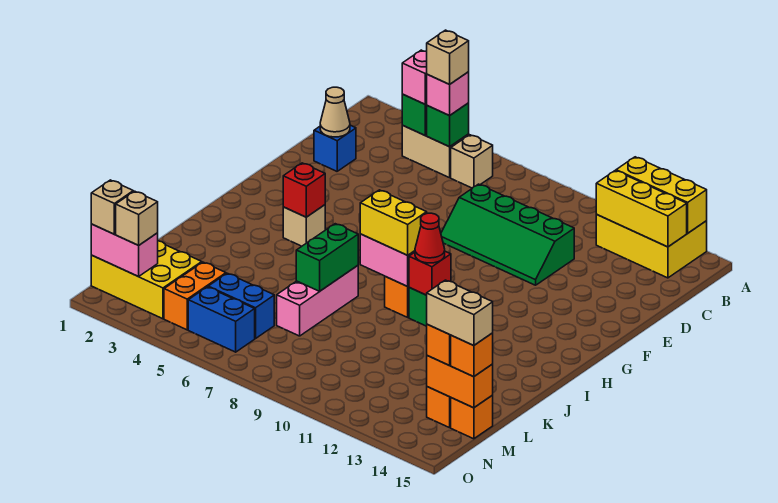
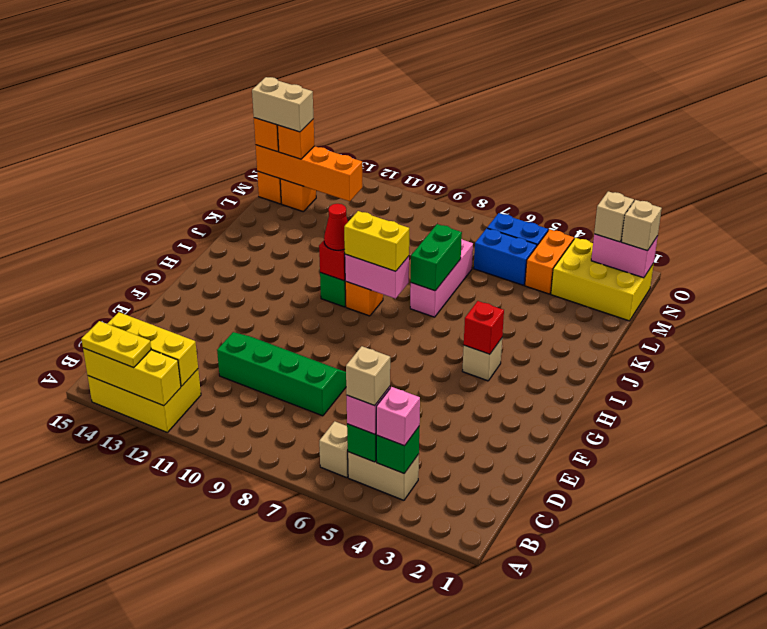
none -> yellow plate A13:A14 level 3
blue brick D2 level 1 -> none
tan cone D2 level 2 -> none
orange brick M14:M15 level 2 -> orange brick M12:M15 level 2

